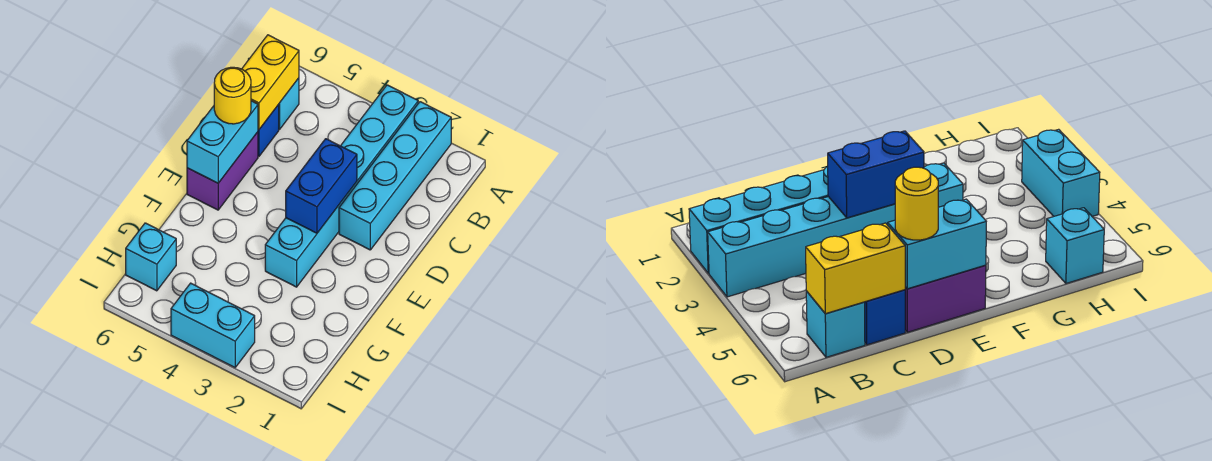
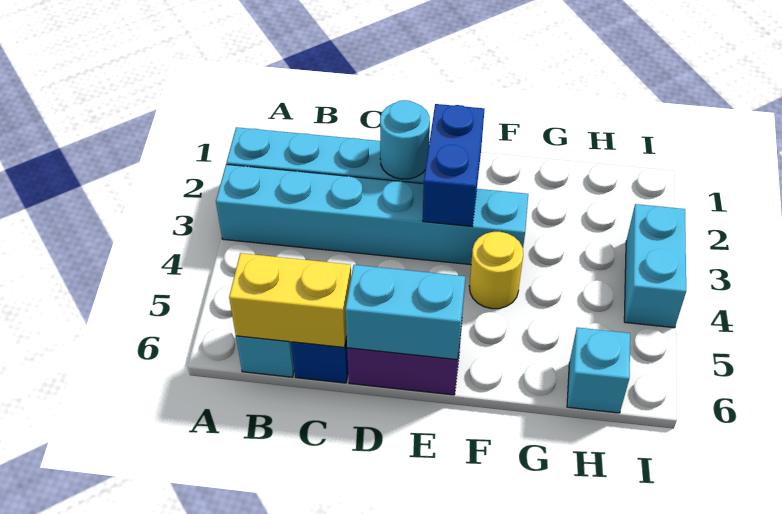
none -> cyan round brick D2 level 2
blue brick D3:E3 level 2 -> blue brick E2:E3 level 2
yellow round brick D6 level 3 -> yellow round brick F4 level 1

